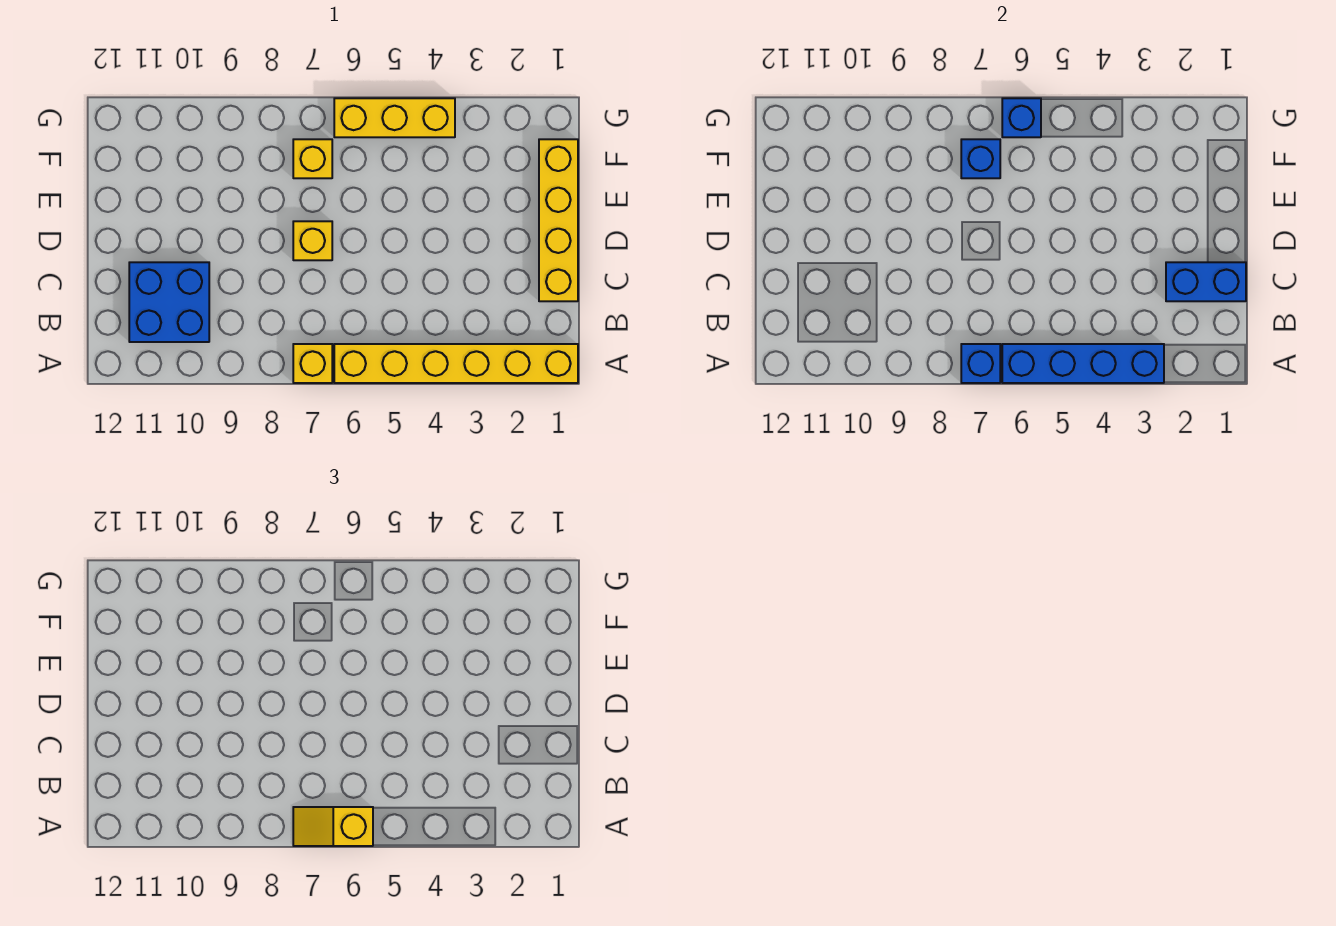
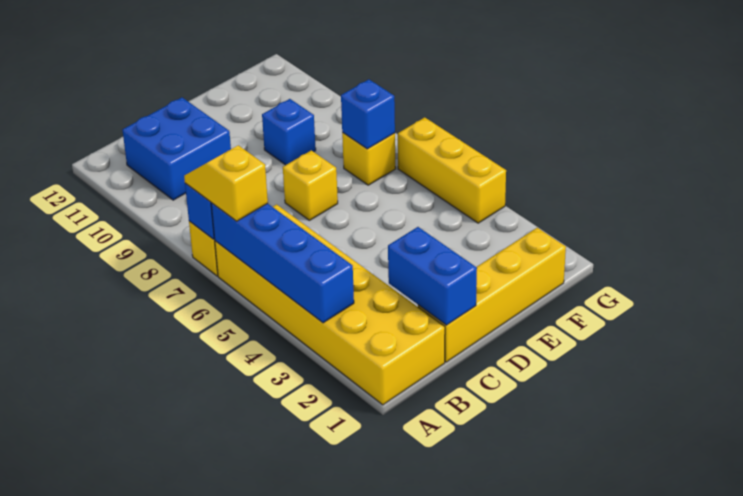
yellow brick A1:A6 level 1 -> yellow brick A1:B6 level 1
blue brick G6 level 2 -> blue brick E9 level 1

